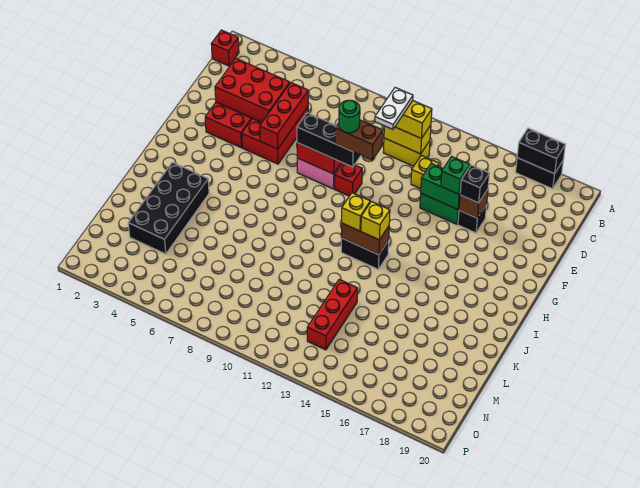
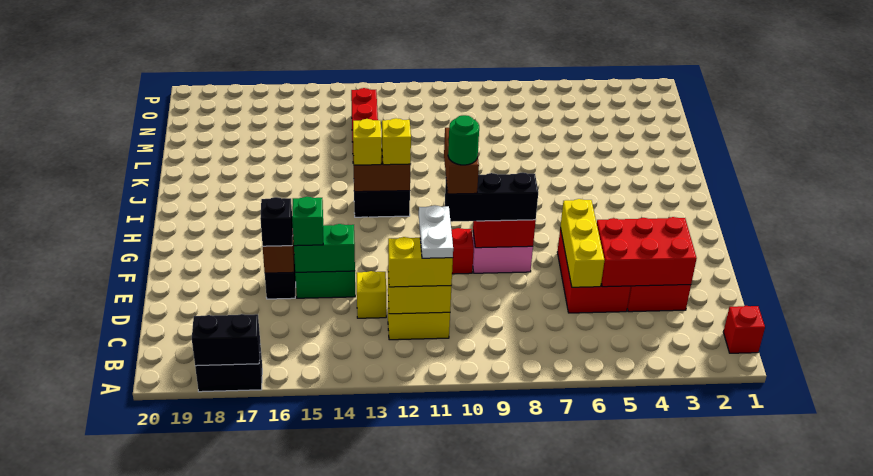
red brick D6:F6 level 2 -> yellow brick D6:F6 level 2
brown brick F10:F11 level 4 -> brown brick F10:G10 level 4
black brick J3:M4 level 1 -> none

